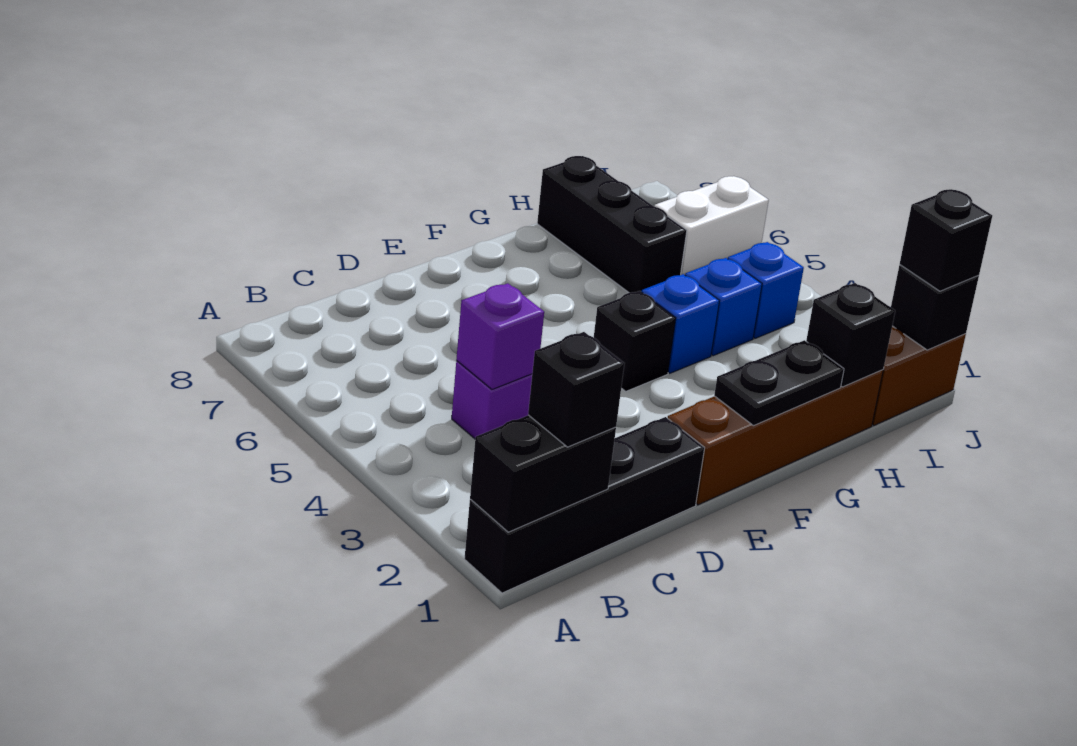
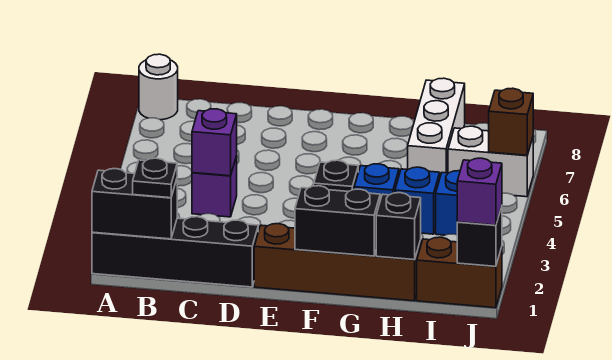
none -> white round brick A8 level 1
black brick B1 level 3 -> black plate B1 level 3
black plate F1:G1 level 2 -> black brick F1:G1 level 2
black brick H6:H8 level 1 -> white brick H6:H8 level 1
black brick J1 level 3 -> purple brick J1 level 3
none -> brown brick J6 level 2

